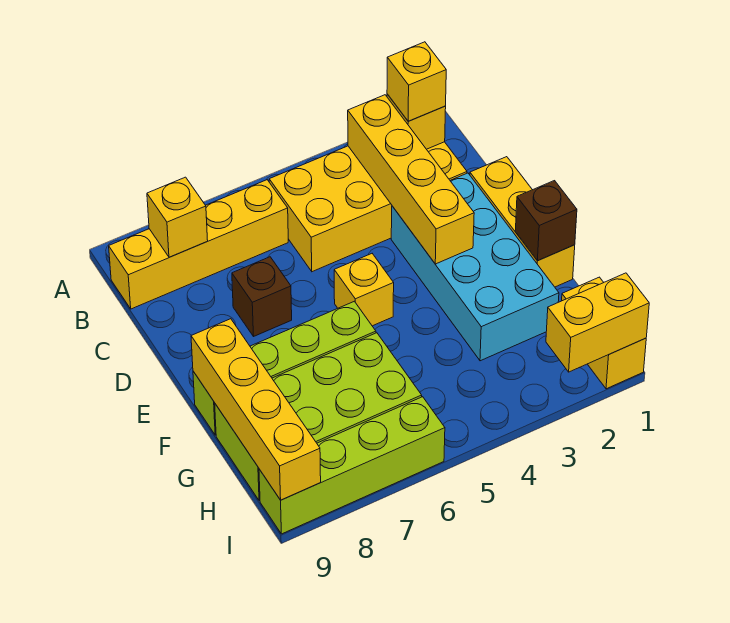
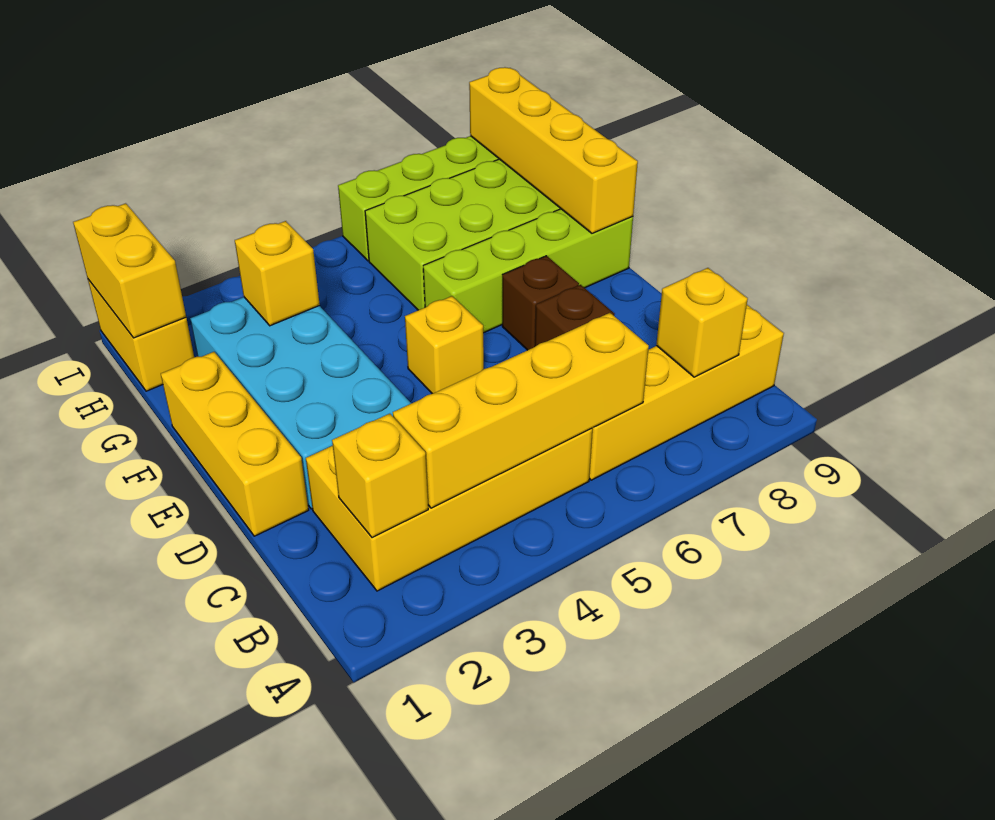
yellow brick B2 level 3 -> yellow brick G3 level 2
yellow brick B3:E3 level 2 -> yellow brick B3:B6 level 2
brown brick F1 level 2 -> brown brick E7 level 1
yellow brick I1:I2 level 2 -> yellow brick H1:I1 level 2

